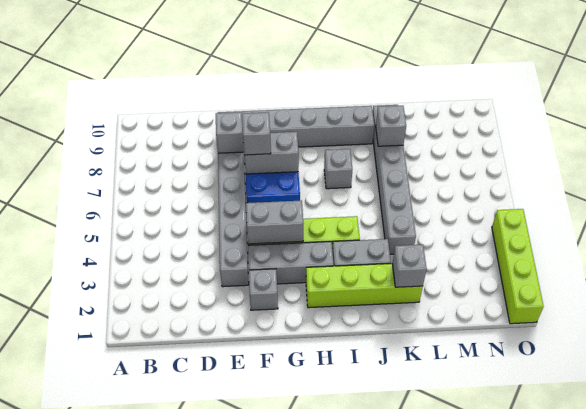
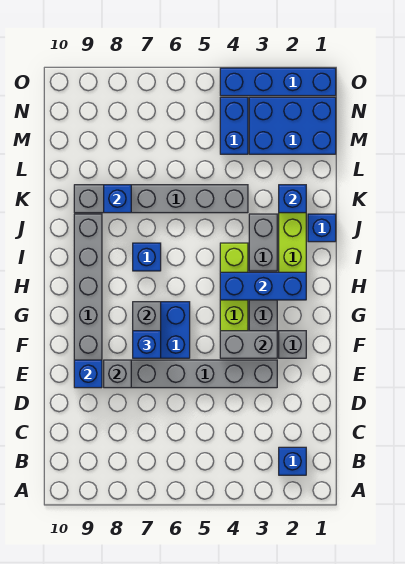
none -> blue brick B2 level 1
none -> blue brick E9 level 2
grey brick F4:G4 level 2 -> grey brick F3:F4 level 2
grey brick F7 level 3 -> blue brick F7 level 3
none -> blue brick H2:H4 level 2
grey brick I7 level 1 -> blue brick I7 level 1
none -> blue brick J1 level 1
grey brick K2 level 2 -> blue brick K2 level 2
grey brick K8 level 2 -> blue brick K8 level 2
none -> blue brick M1:N3 level 1
none -> blue brick M4:N4 level 1
lime brick O1:O4 level 1 -> blue brick O1:O4 level 1

